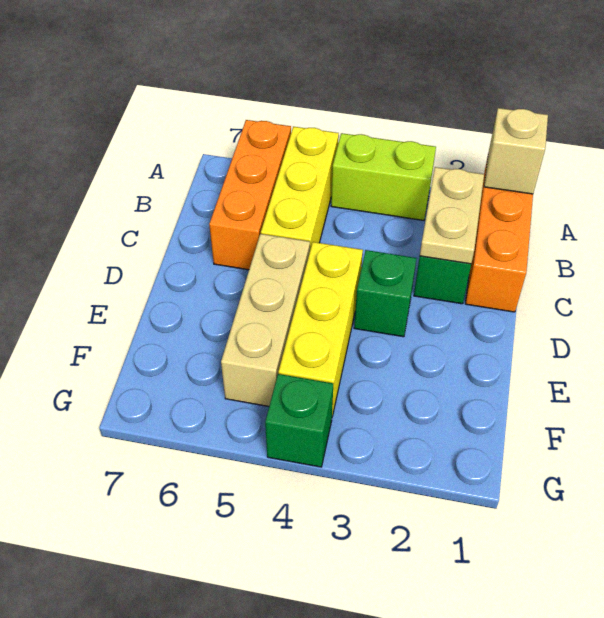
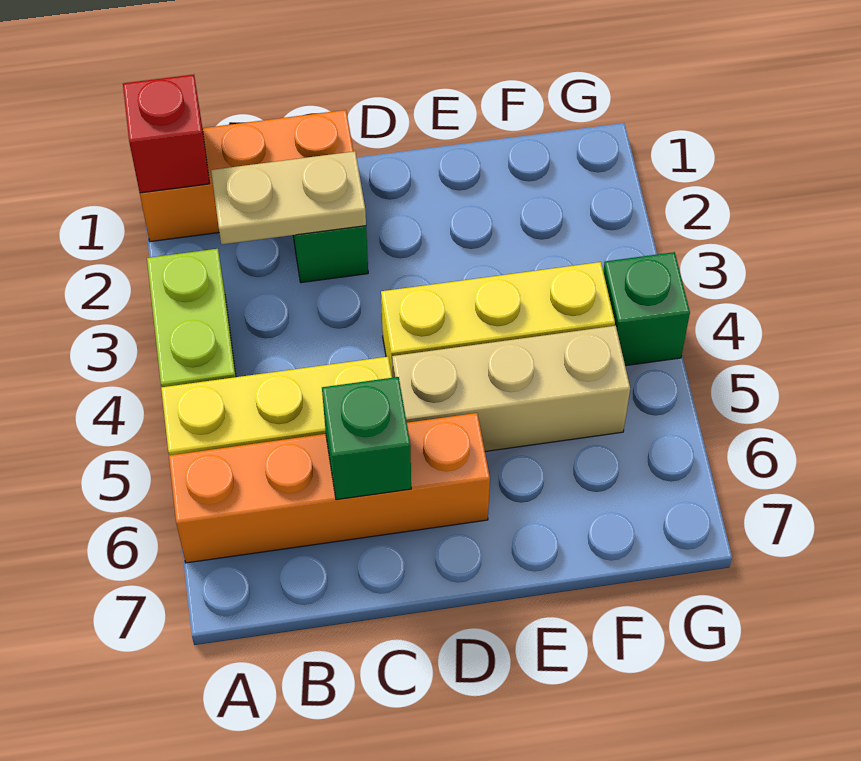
tan brick A1 level 2 -> red brick A1 level 2
orange brick A6:C6 level 1 -> orange brick A6:D6 level 1
green brick D3 level 1 -> green brick C6 level 2

